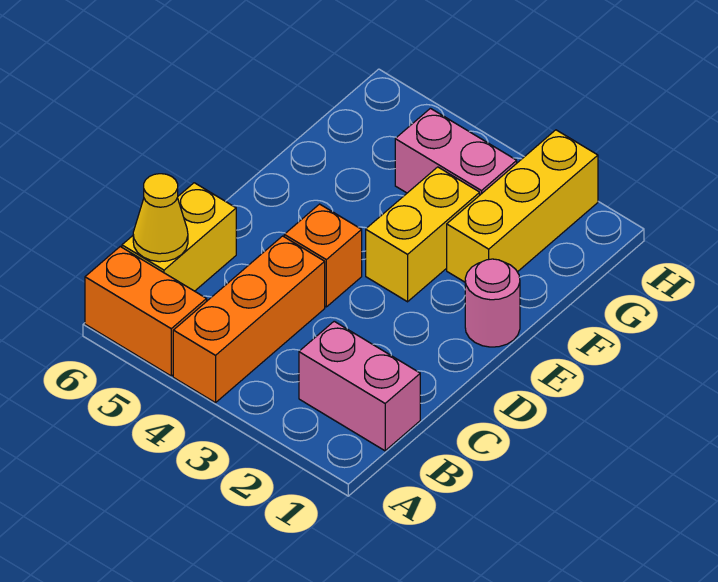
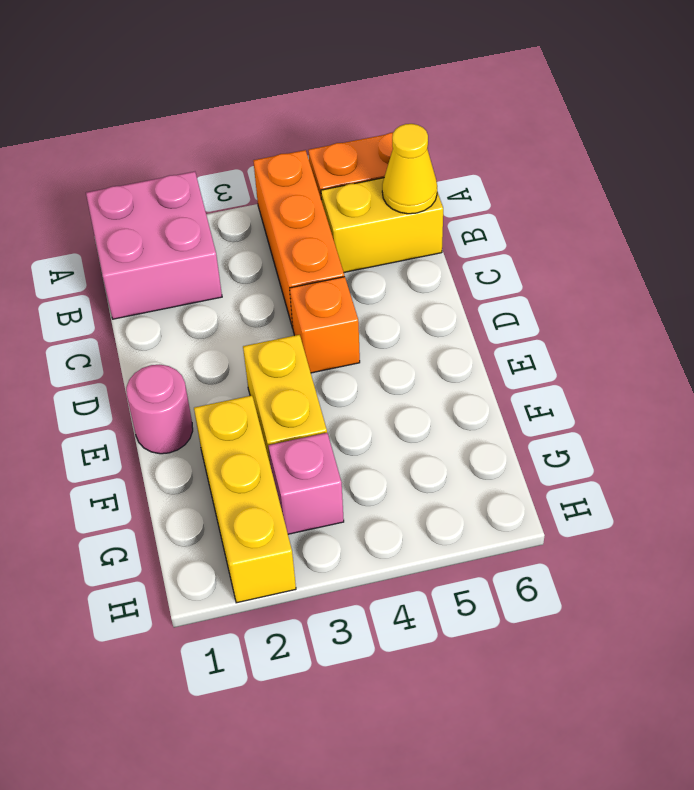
pink brick B1:B2 level 1 -> pink brick A1:B2 level 1
yellow brick B6:C6 level 1 -> yellow brick B5:B6 level 1
pink brick G3:G4 level 1 -> pink brick G3 level 1

